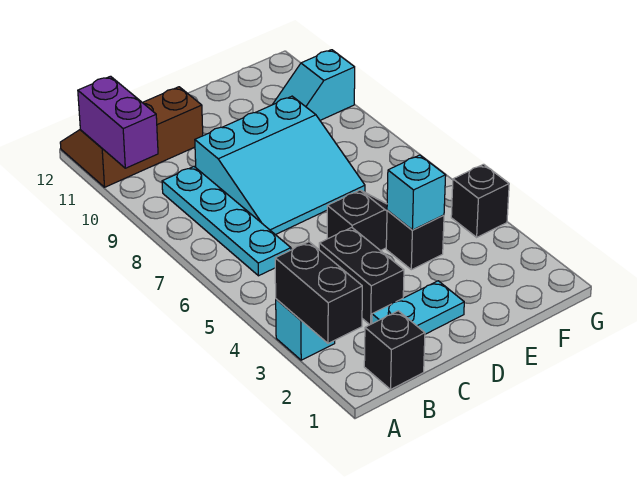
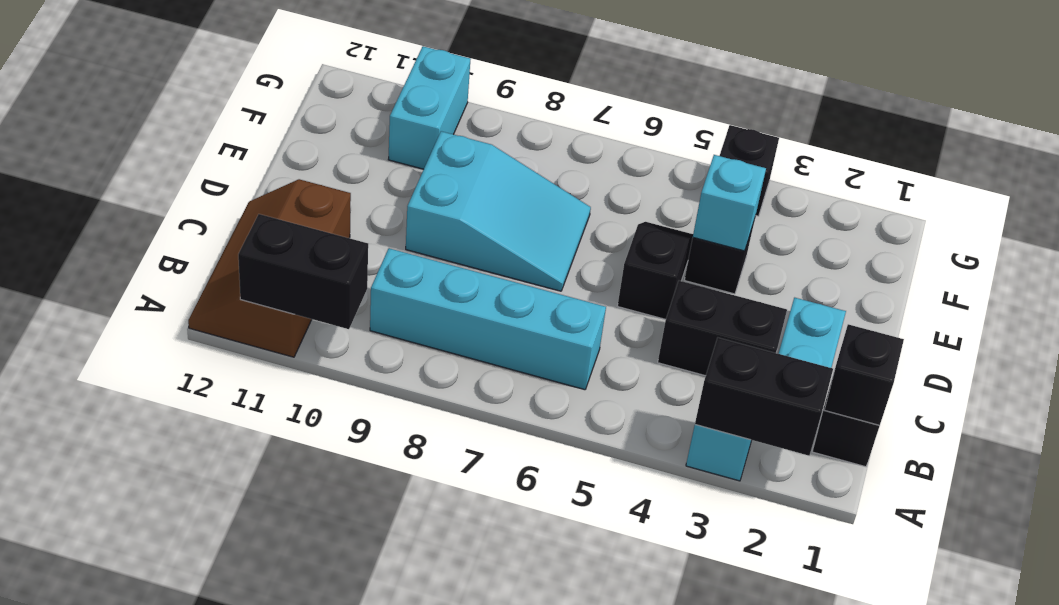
purple brick A10:A11 level 2 -> black brick A10:A11 level 2
none -> black brick B1 level 2
cyan plate B6:B9 level 1 -> cyan brick B6:B9 level 1
cyan slope C7:E9 level 1 top 9 -> cyan slope D7:E9 level 1 top 9
cyan slope F10:G10 level 1 top G -> cyan brick F10:G10 level 1

